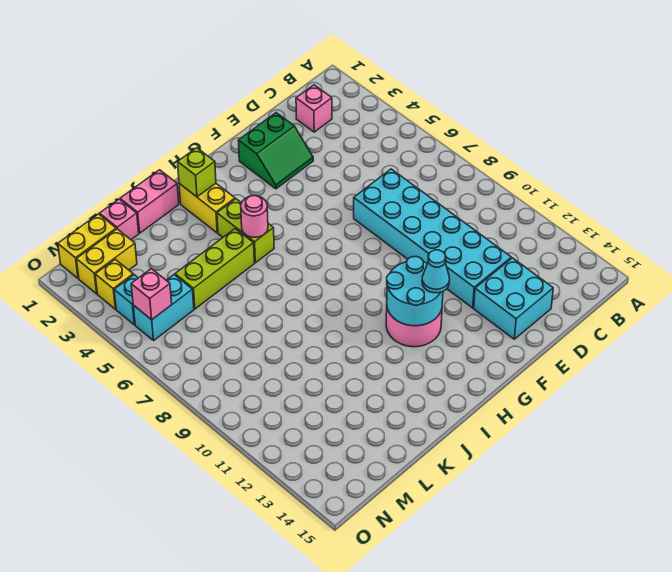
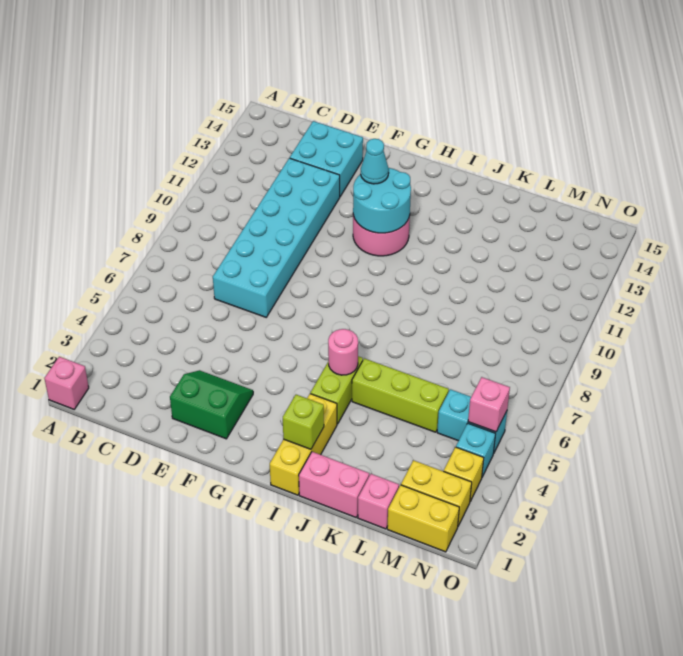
pink brick C2 level 1 -> pink brick A1 level 1
yellow brick I2:I3 level 1 -> yellow brick I1:I3 level 1

